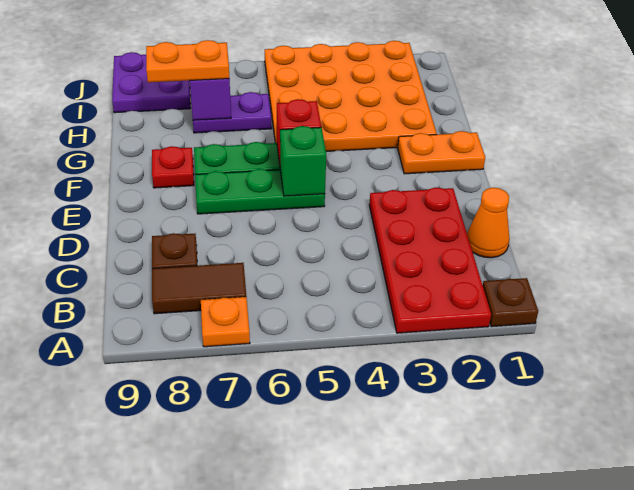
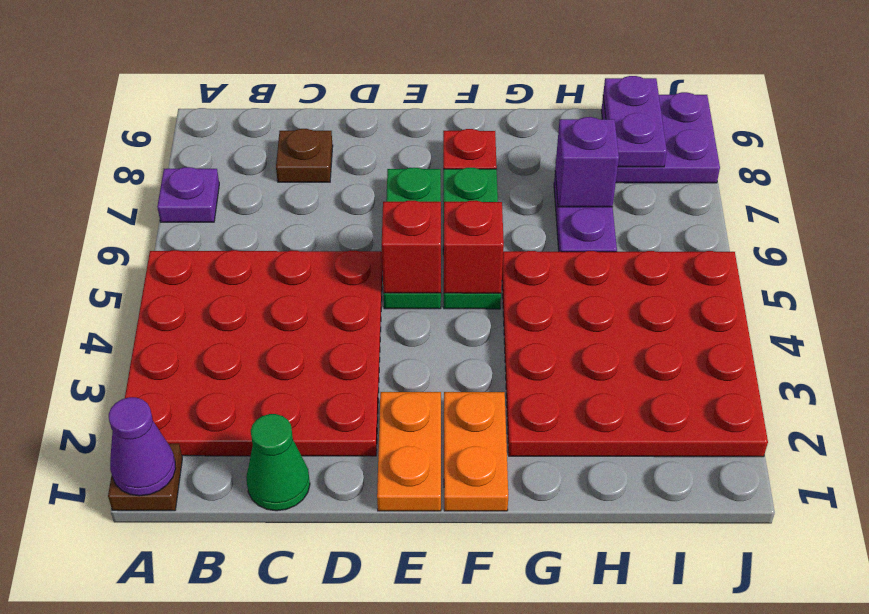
none -> purple cone A1 level 2
red plate A2:D3 level 1 -> red plate A2:D5 level 1
orange plate A7 level 1 -> purple plate A7 level 1
brown tile B7:B8 level 1 -> none
orange cone C1 level 1 -> green cone C1 level 1
green brick E5 level 2 -> red brick E5 level 2
orange plate G2:J5 level 1 -> red plate G2:J5 level 1
orange plate H7:H8 level 3 -> orange plate E1:E2 level 1
none -> purple plate I8:I9 level 2

